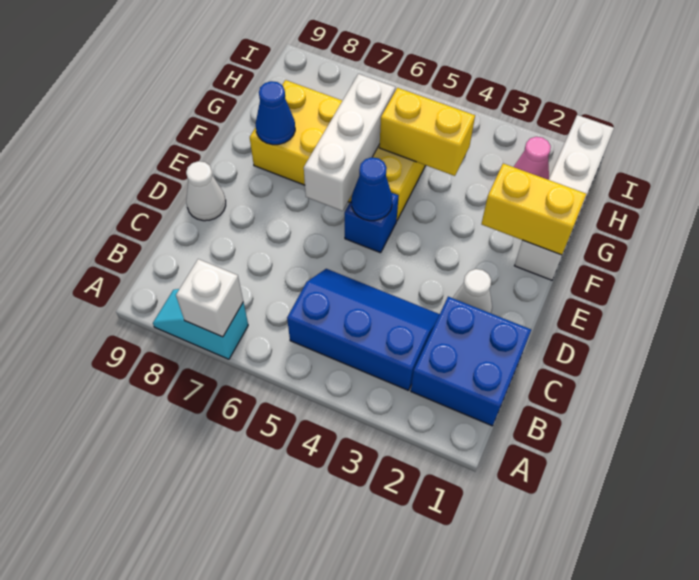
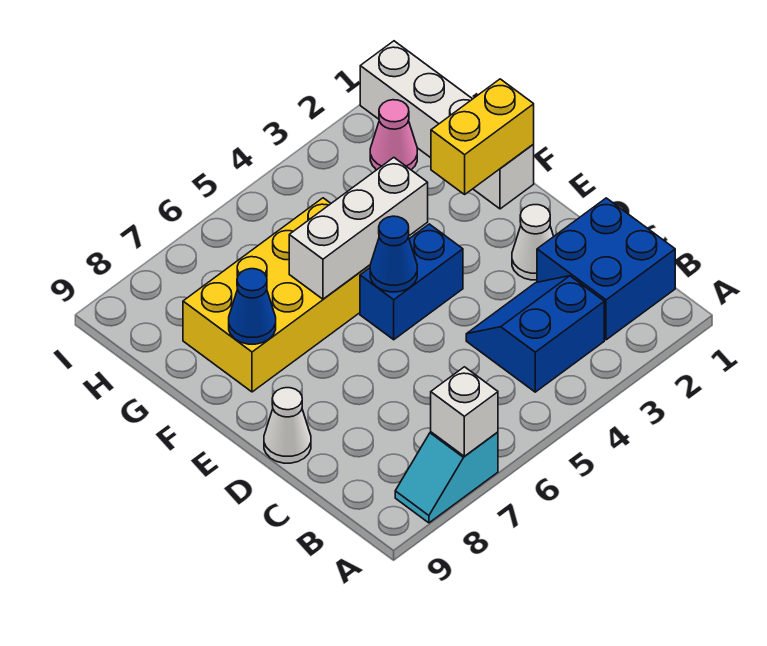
blue slope B3:C5 level 1 top B -> blue slope B3:C4 level 1 top B
blue brick E5 level 1 -> blue brick E4:E5 level 1
white brick E6:G6 level 2 -> white brick F4:F6 level 2
yellow brick G4:G5 level 2 -> none

